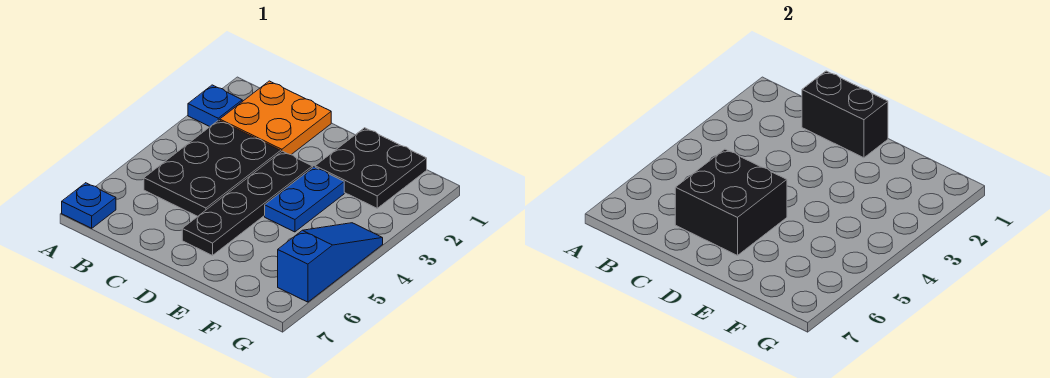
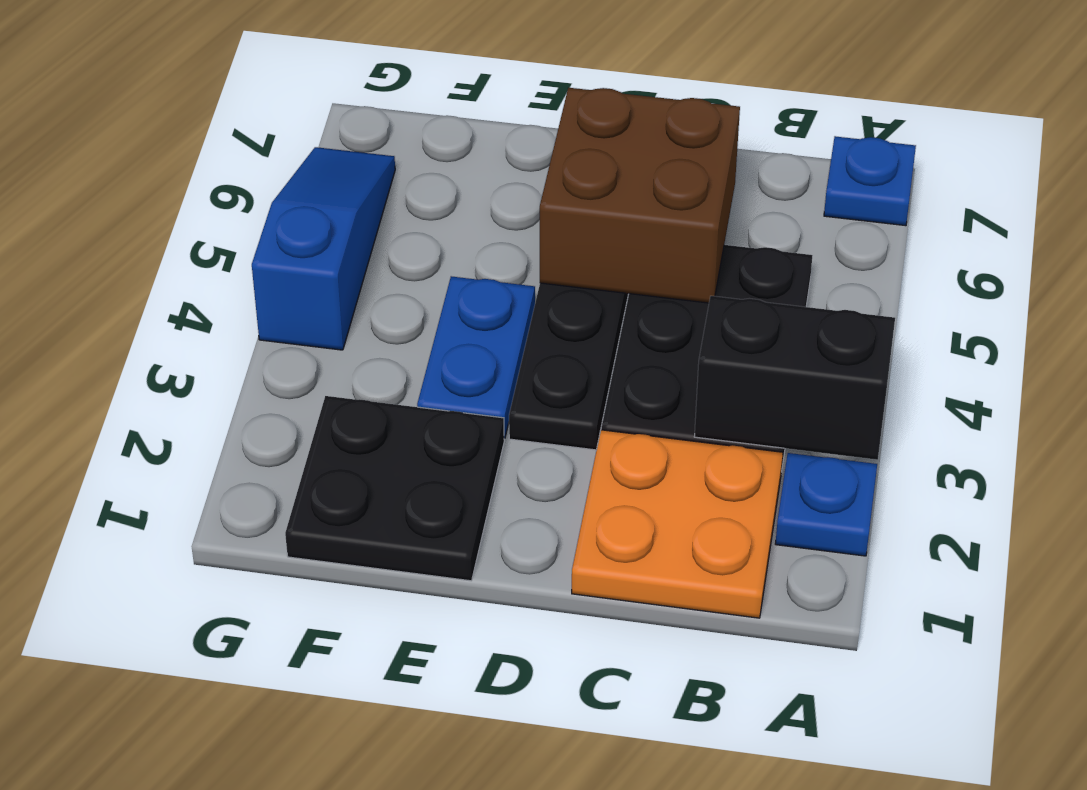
black brick C1:D1 level 2 -> black brick A3:B3 level 2
black brick C5:D6 level 2 -> brown brick C5:D6 level 2
blue slope G4:G6 level 1 top 6 -> blue slope G4:G6 level 1 top 4

